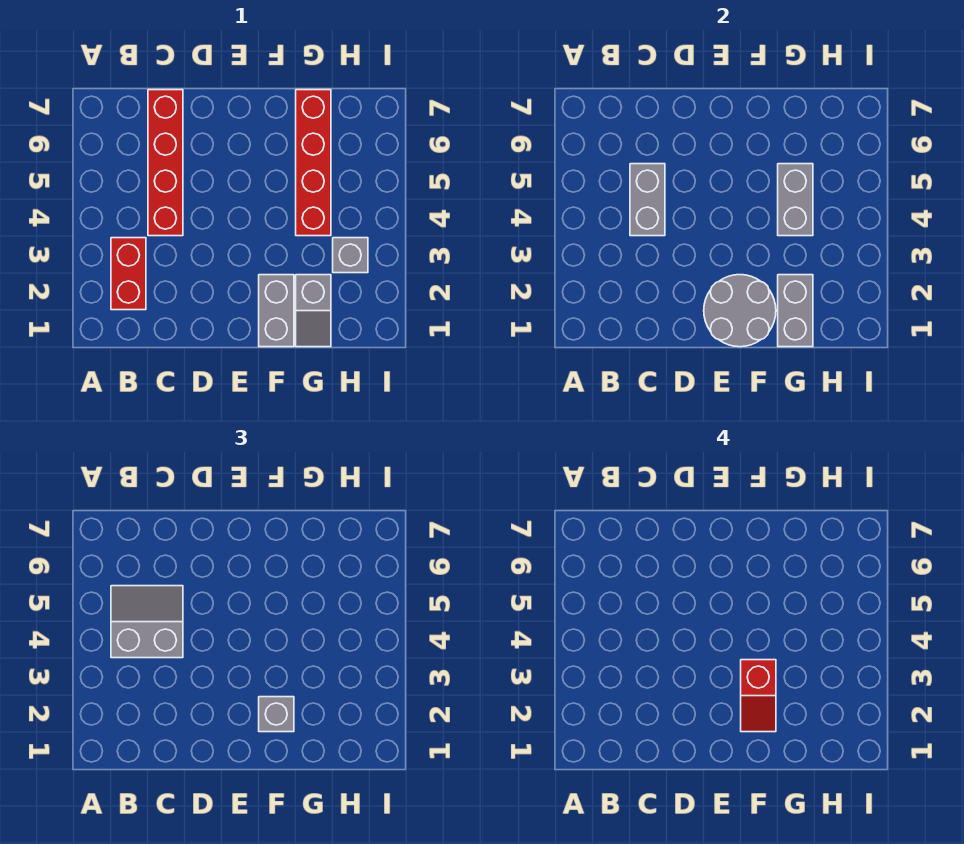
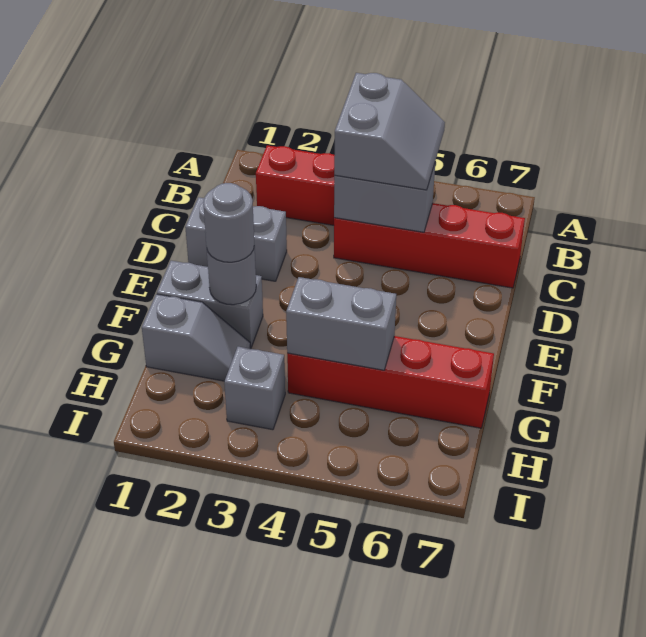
grey round brick E1:F2 level 2 -> grey round brick F2 level 2
grey brick F2 level 3 -> grey round brick F2 level 3
red slope F2:F3 level 4 top 3 -> none
grey slope G1:G2 level 1 top 2 -> grey slope G1:G2 level 1 top 1
grey brick G1:G2 level 2 -> grey brick D1:D2 level 1

